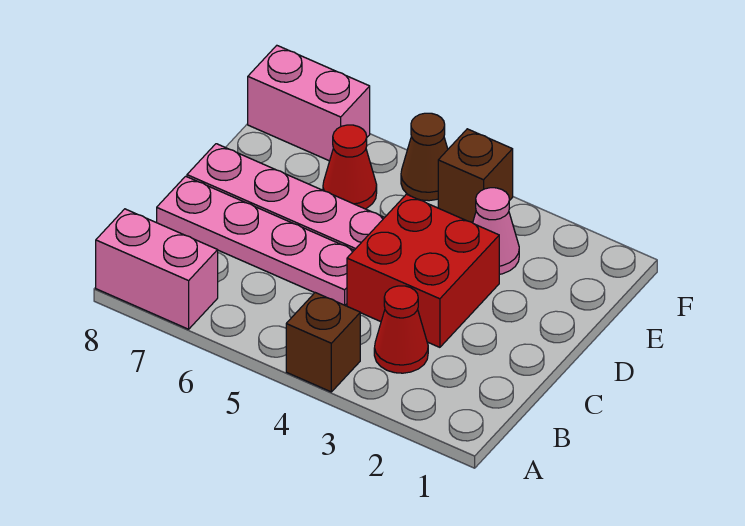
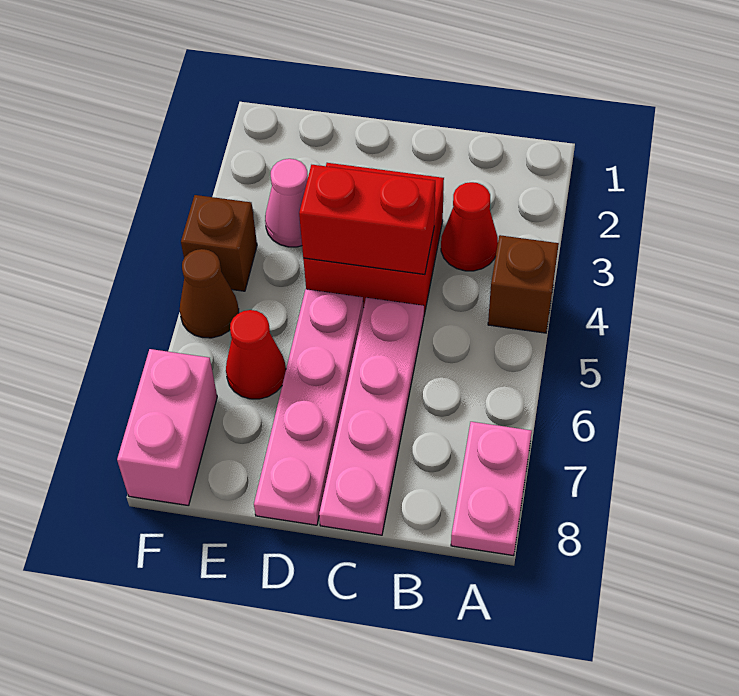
pink brick A7:A8 level 1 -> pink plate A7:A8 level 1
none -> red brick C4:D4 level 2

